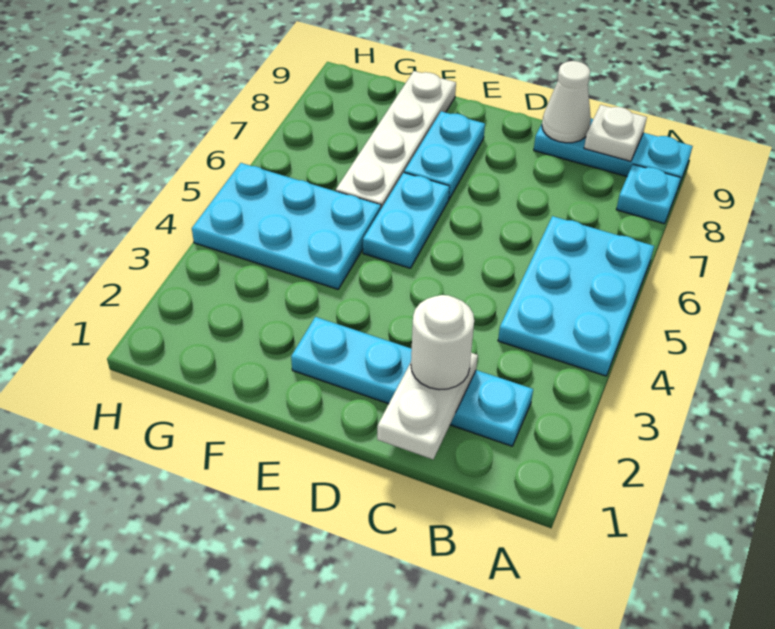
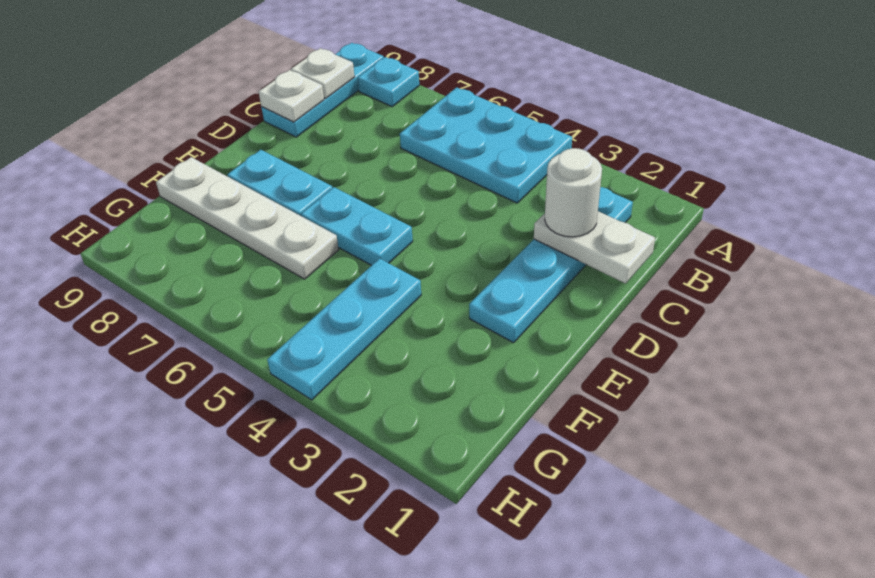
white cone C9 level 2 -> white plate C9 level 2
cyan plate F4:H5 level 1 -> cyan plate F4:H4 level 1

